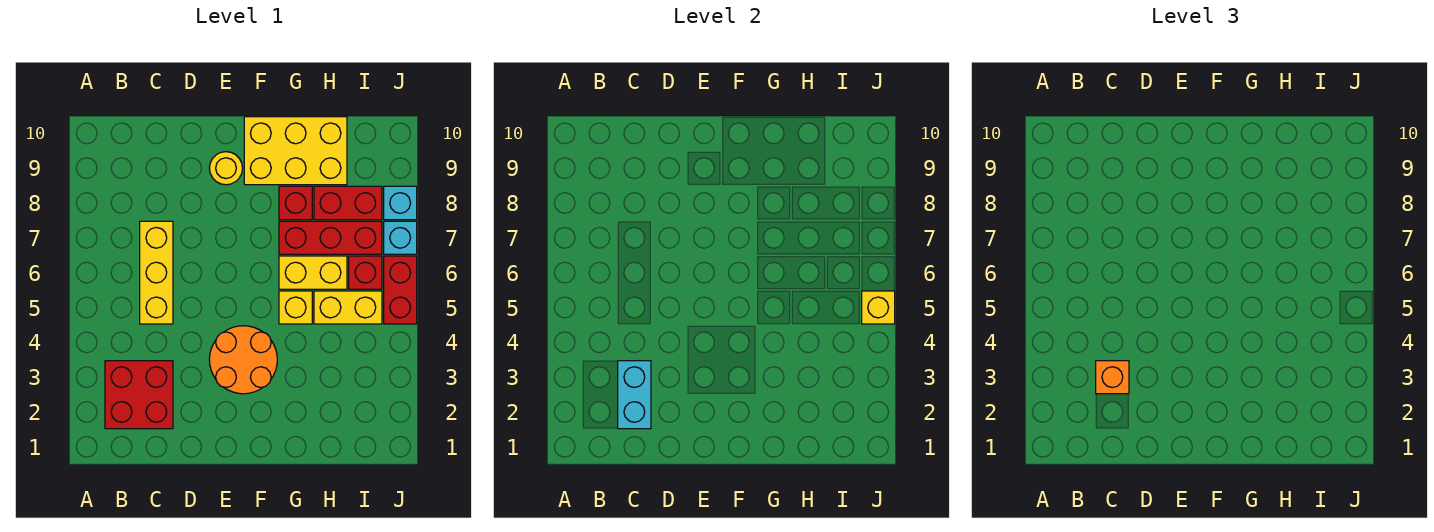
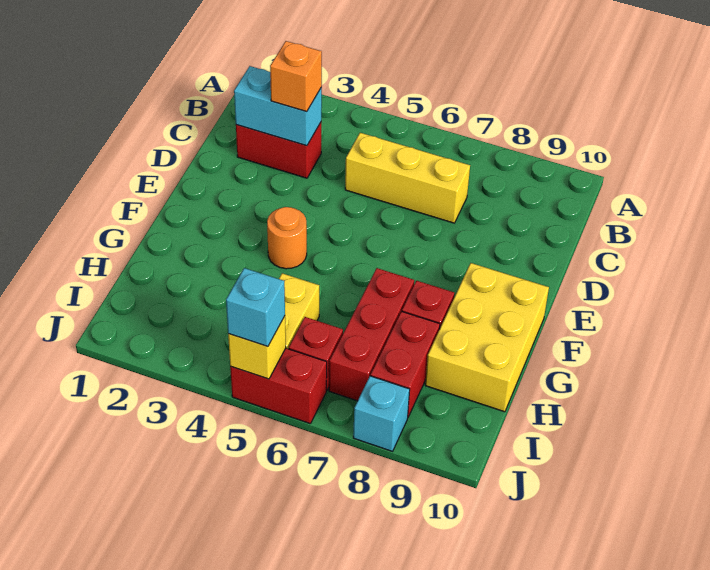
red brick B2:C3 level 1 -> red brick C2:C3 level 1
orange round brick E3:F4 level 1 -> orange round brick F4 level 1
yellow round brick E9 level 1 -> none
yellow brick G5 level 1 -> none
yellow brick G6:H6 level 1 -> none
cyan brick J7 level 1 -> cyan brick J5 level 3

